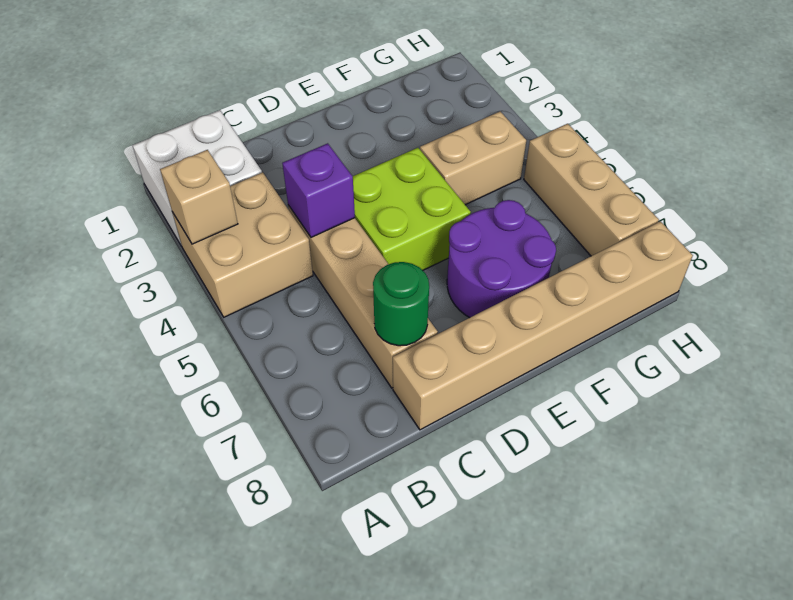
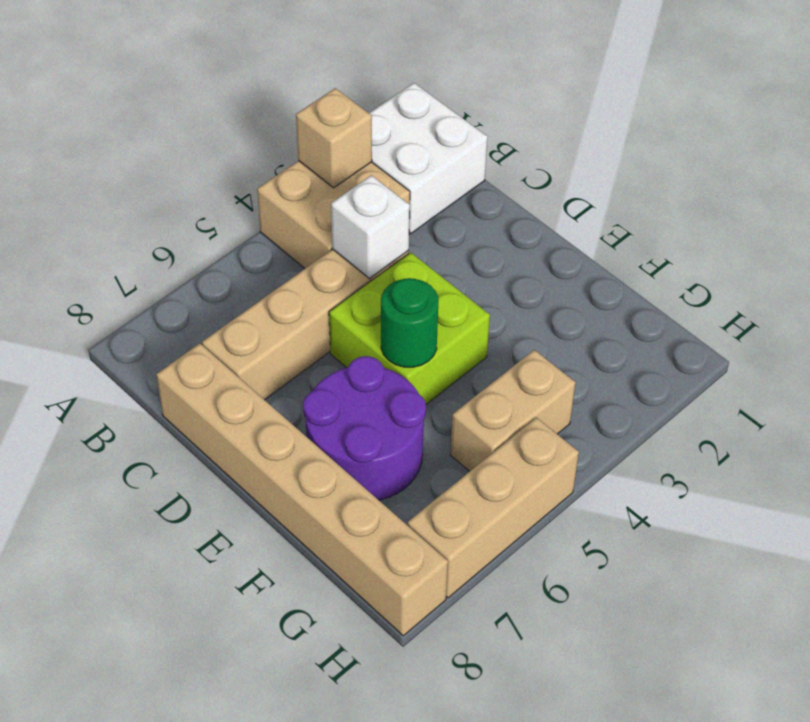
purple brick C4 level 2 -> white brick C4 level 2
green round brick C7 level 2 -> green round brick E5 level 2
tan brick F4:G4 level 1 -> tan brick G4:G5 level 1

